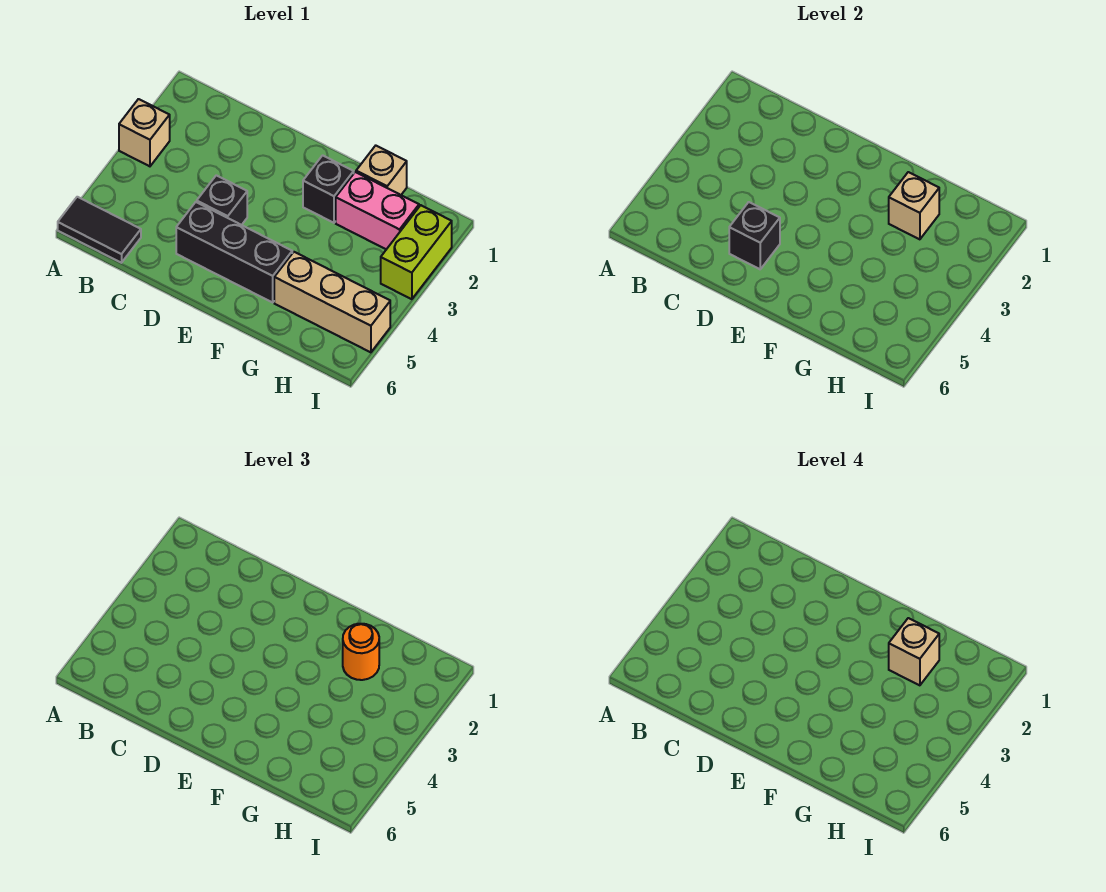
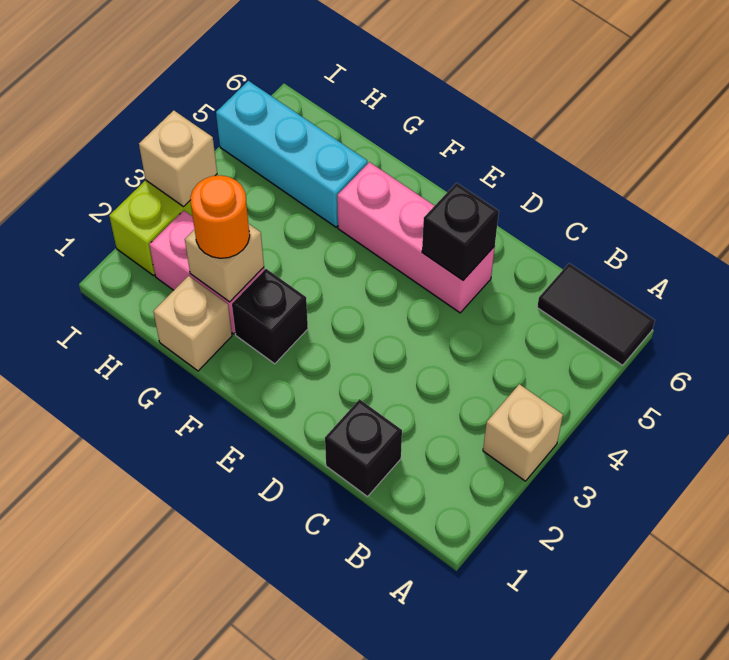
black brick D4 level 1 -> black brick C1 level 1
black brick D5:F5 level 1 -> pink brick D5:F5 level 1
tan brick G2 level 4 -> tan brick I3 level 2
tan brick G5:I5 level 1 -> cyan brick G5:I5 level 1

